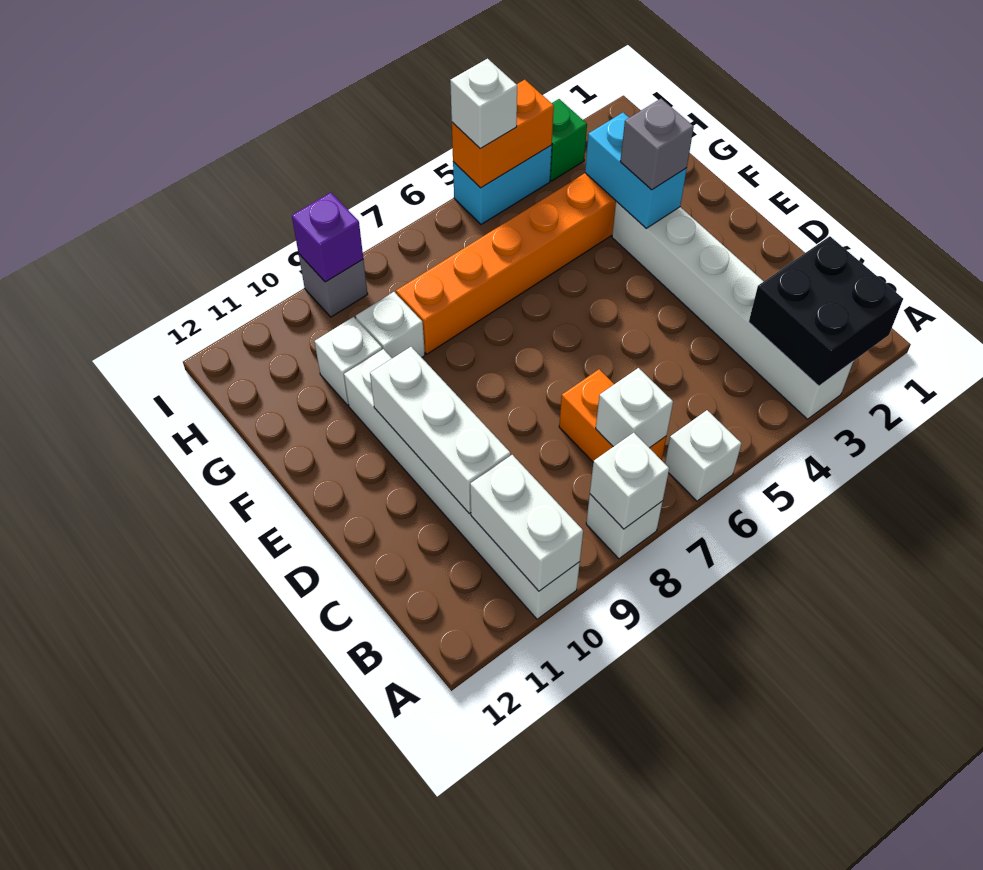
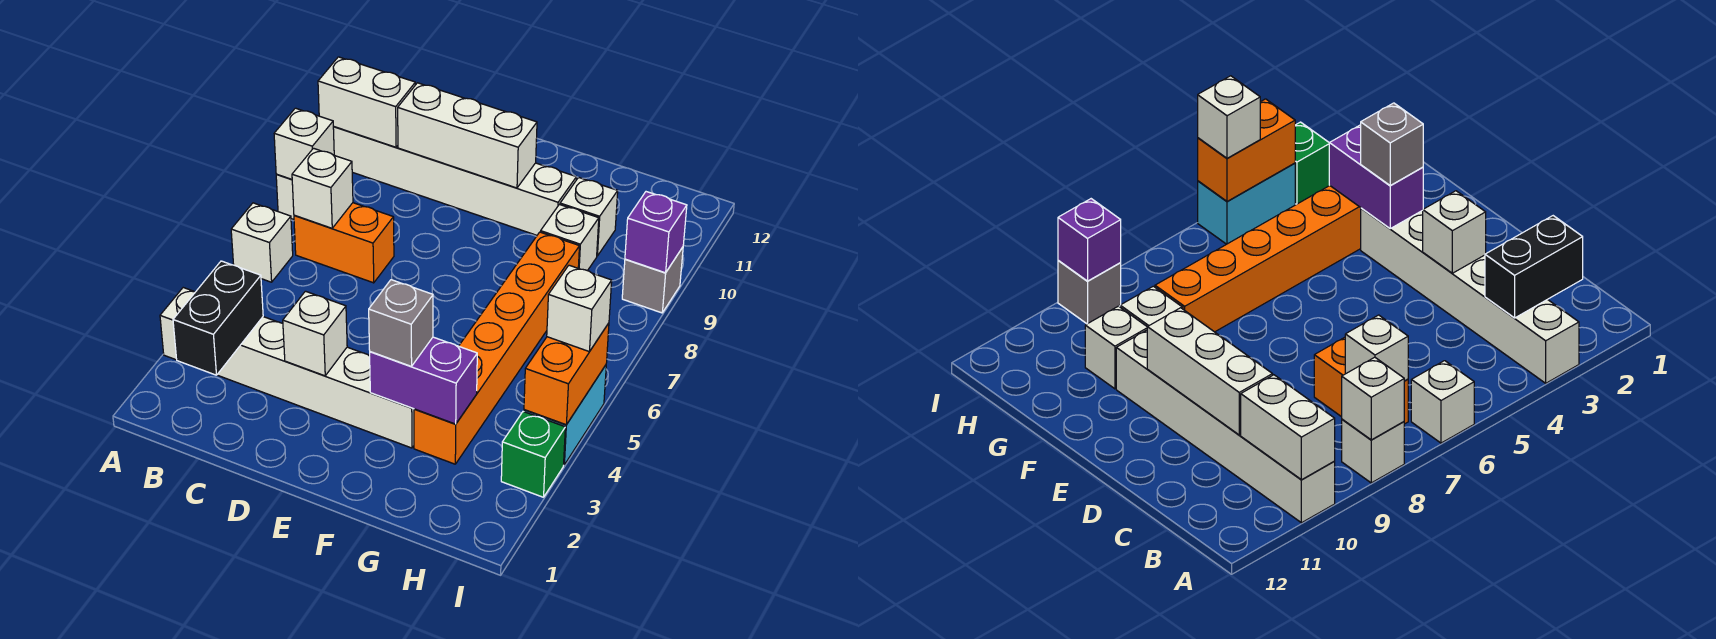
black brick A2:B3 level 2 -> black brick B2:B3 level 2
none -> white brick D3 level 2
cyan brick F3:G3 level 2 -> purple brick F3:G3 level 2

